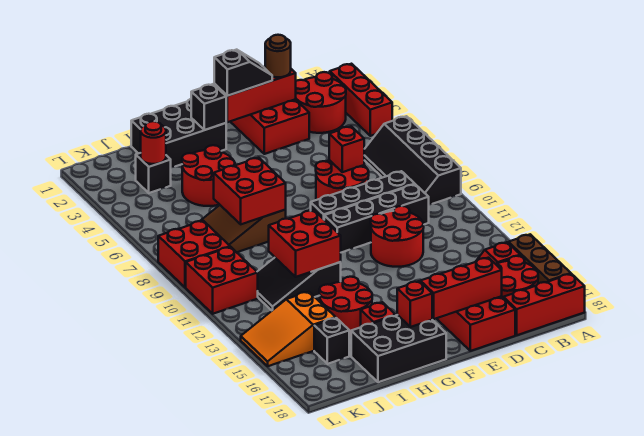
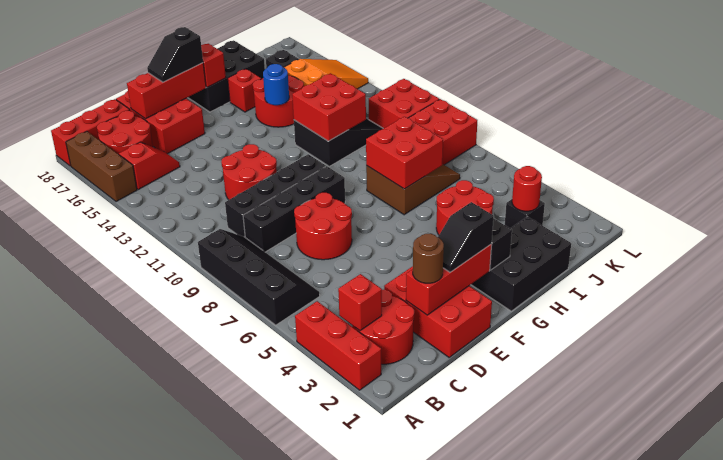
red brick D7 level 2 -> red brick B3 level 2
none -> black slope E17:F17 level 3 top F
none -> blue round brick H14 level 2

